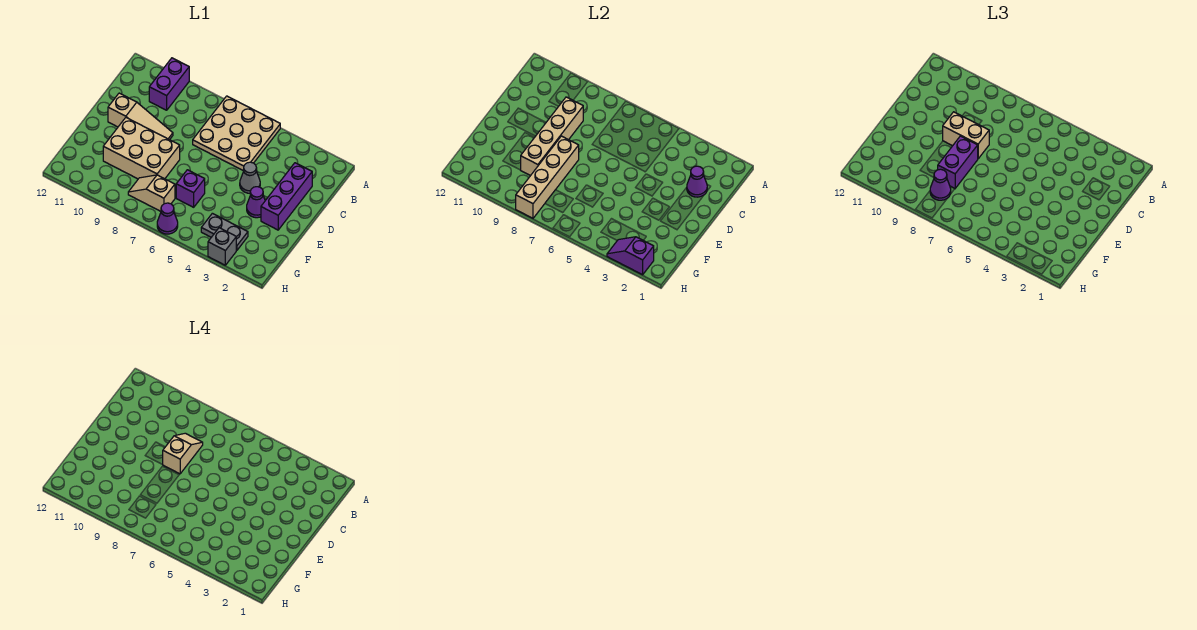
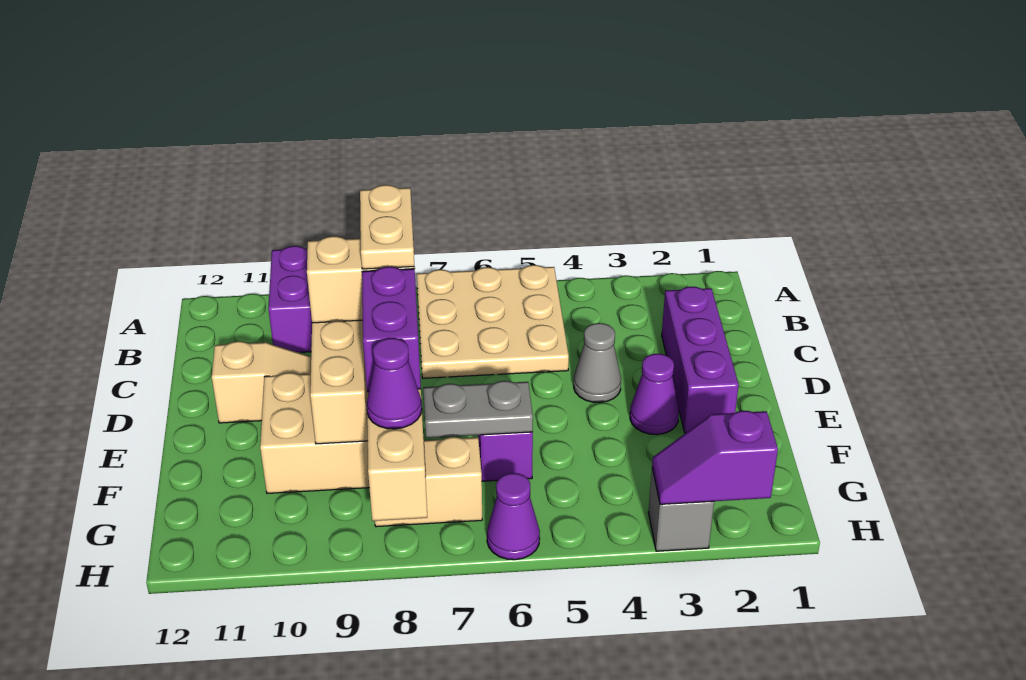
purple cone C2 level 2 -> none
tan slope C8:D8 level 4 top D -> tan plate C8:D8 level 4
grey plate G3:G4 level 1 -> grey plate F6:F7 level 2

